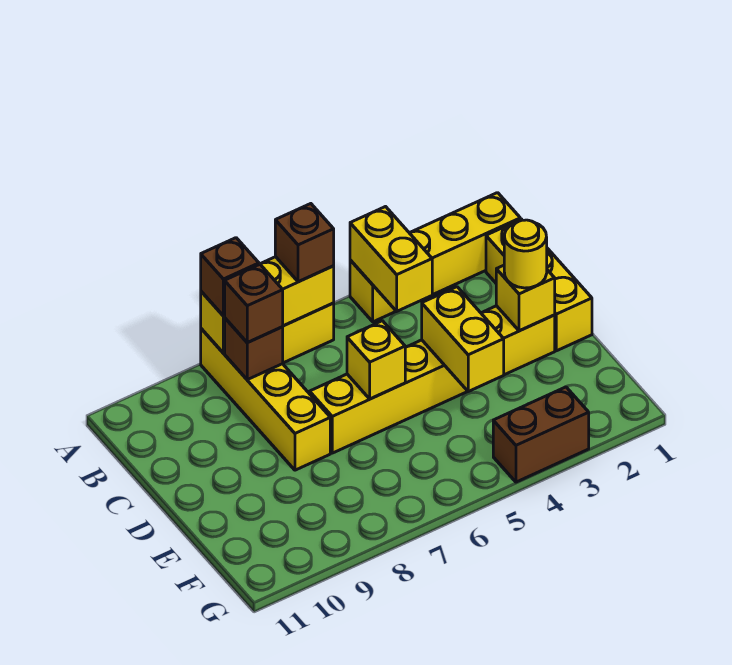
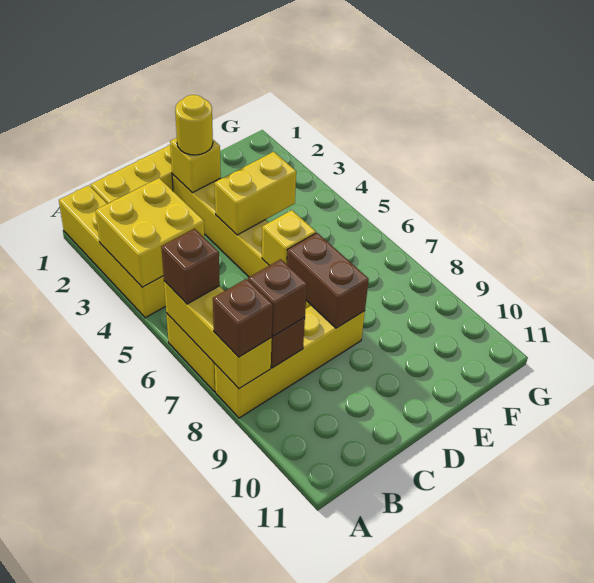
yellow brick A4:B4 level 2 -> yellow brick A3:B4 level 2
brown brick G3:G4 level 1 -> brown brick D7:D8 level 2

